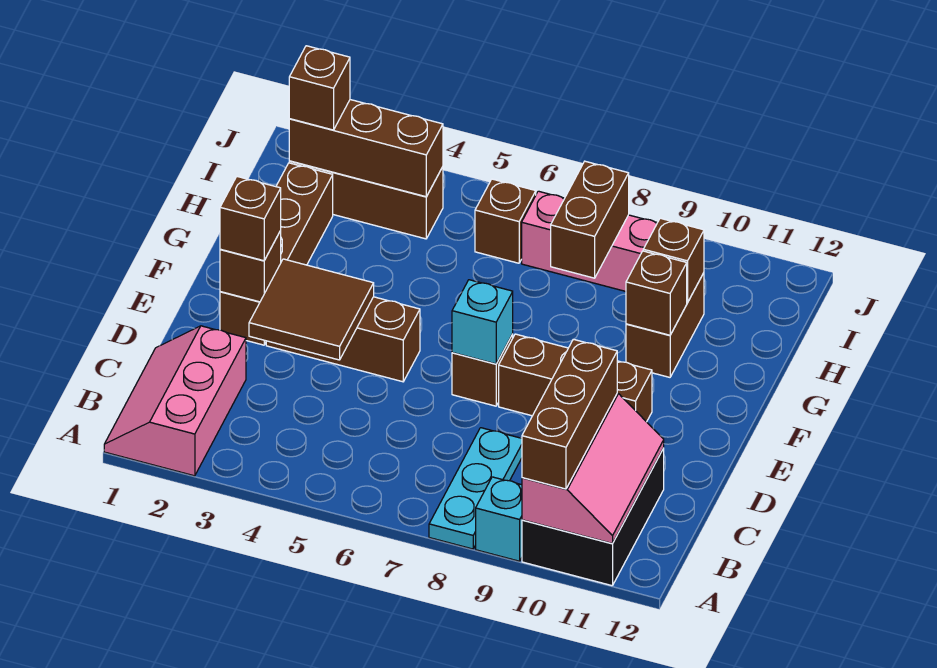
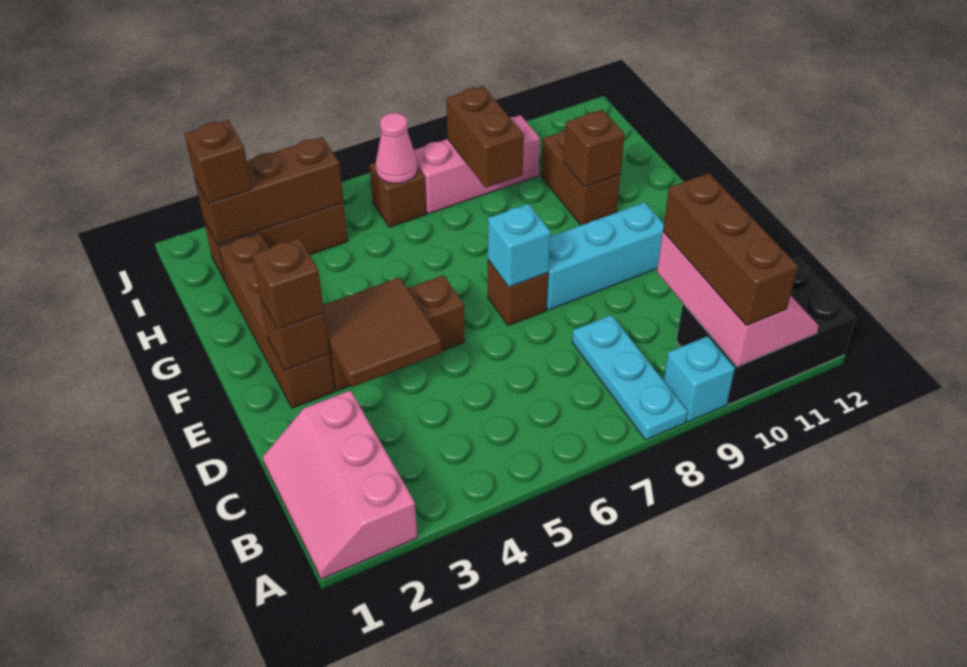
black brick A10:C11 level 1 -> black brick A10:B12 level 1
brown brick E8:E10 level 1 -> cyan brick E8:E10 level 1
brown brick H10 level 2 -> none
none -> pink cone I6 level 2

